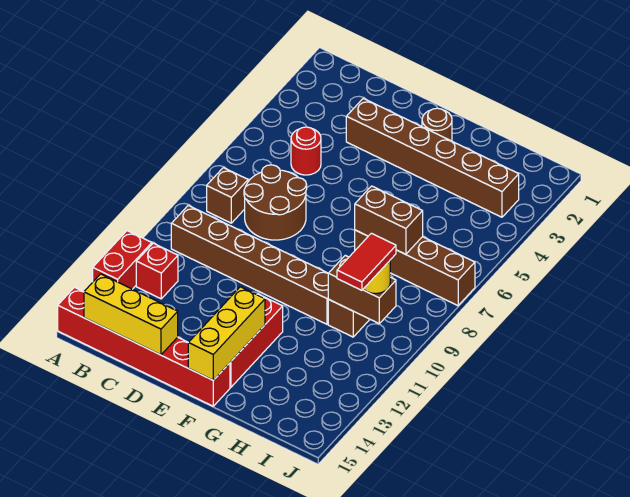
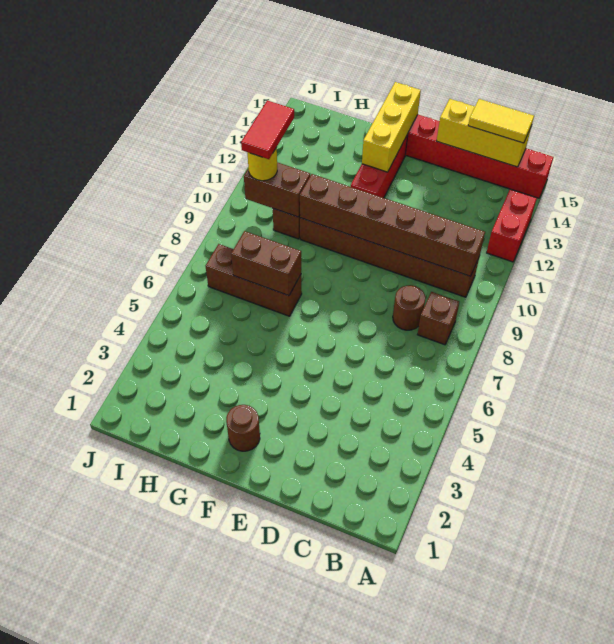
red brick B12 level 1 -> none
none -> yellow tile B15:C15 level 3
red round brick C5 level 1 -> none
brown round brick C7:D8 level 1 -> brown round brick C8 level 1
brown brick D3:I3 level 1 -> brown brick B10:G10 level 2
brown brick G7:J7 level 1 -> brown brick G7:I7 level 1

